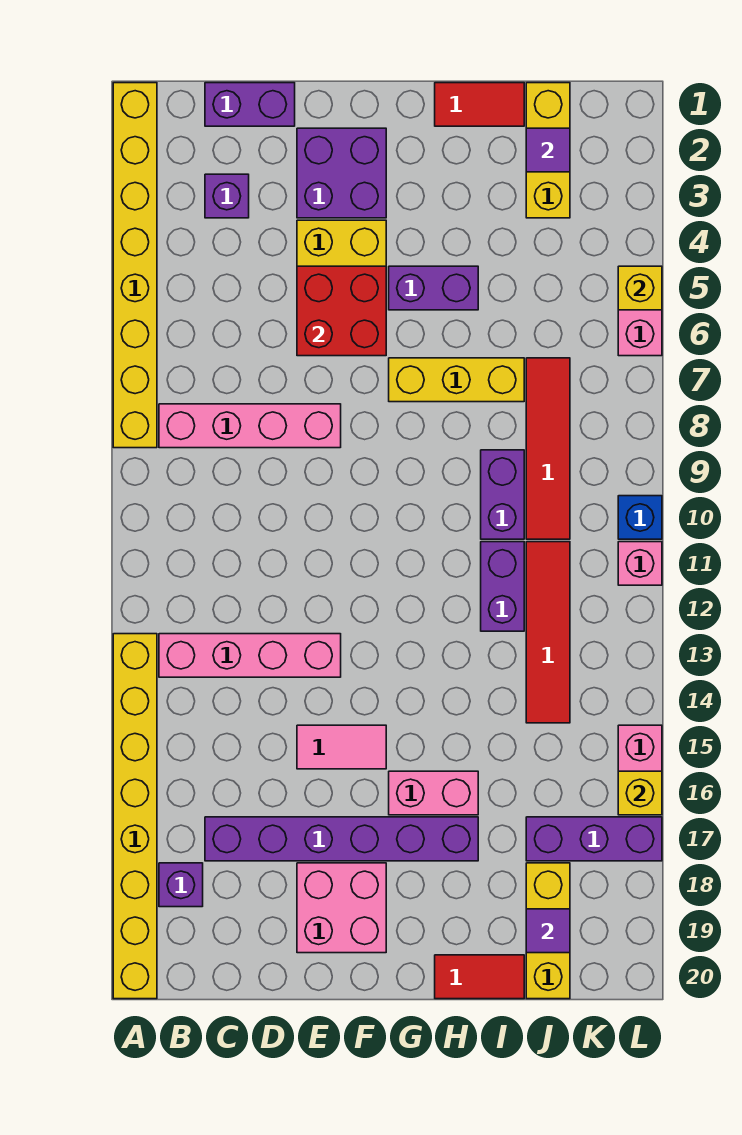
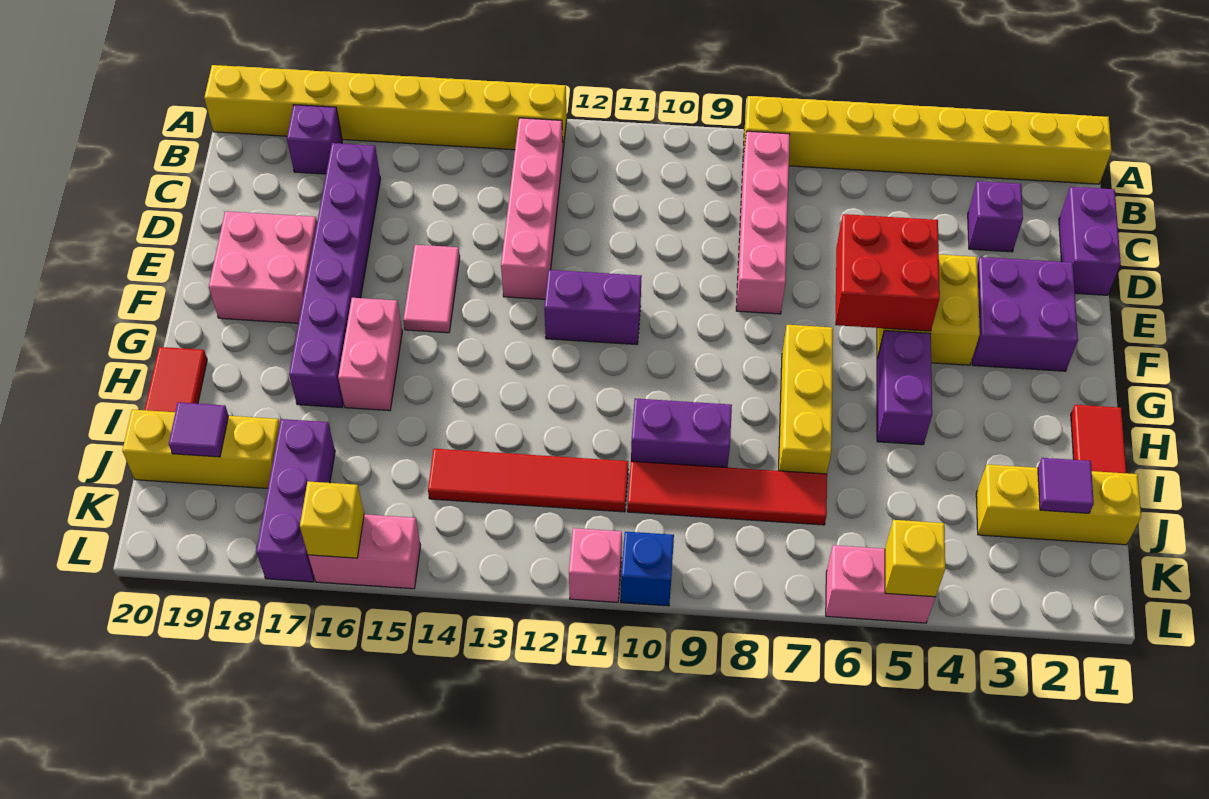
purple brick I11:I12 level 1 -> purple brick F11:F12 level 1

